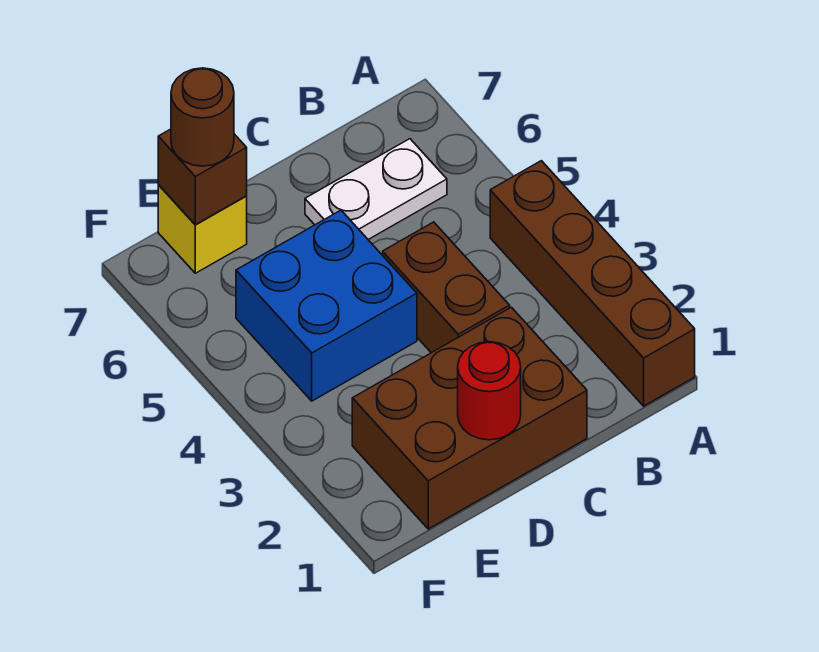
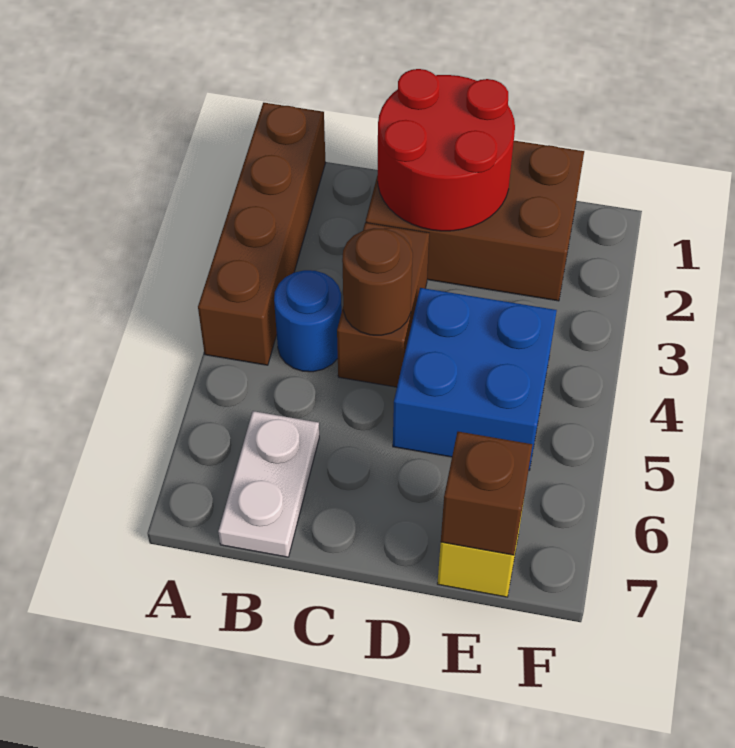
none -> blue round brick B4 level 1
white plate B6:C6 level 1 -> white plate B6:B7 level 1
red round brick D1 level 2 -> red round brick C1:D2 level 2
brown round brick E7 level 3 -> brown round brick C4 level 2

